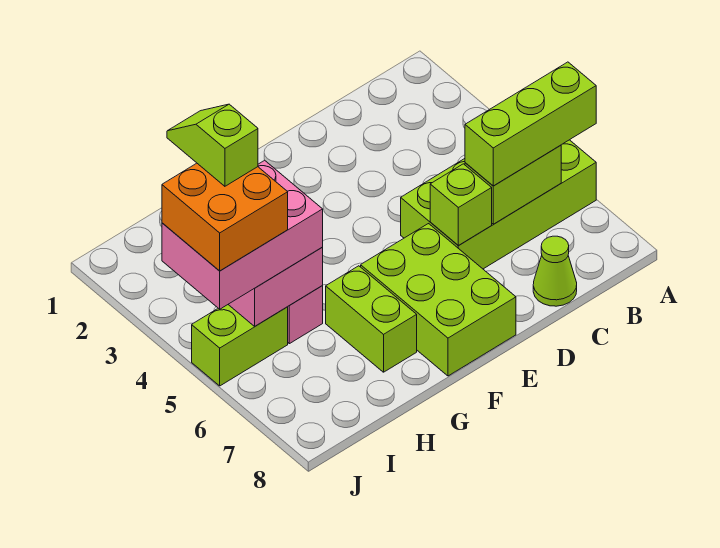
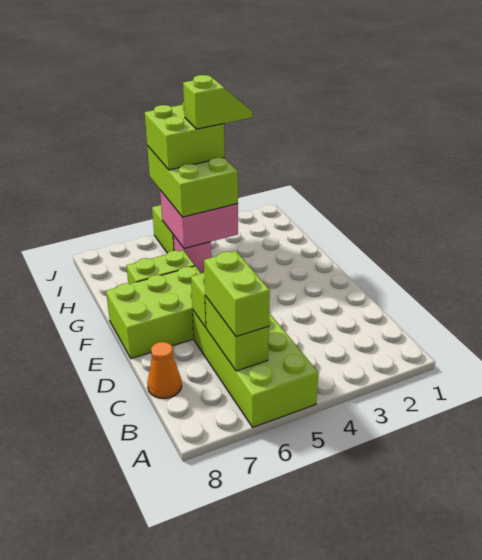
lime brick A6:C6 level 3 -> lime brick B6:C6 level 3
lime cone C8 level 1 -> orange cone C8 level 1
pink brick H4:J5 level 3 -> lime brick H4:J5 level 3
orange brick I4:J5 level 4 -> lime brick I4:J5 level 4

